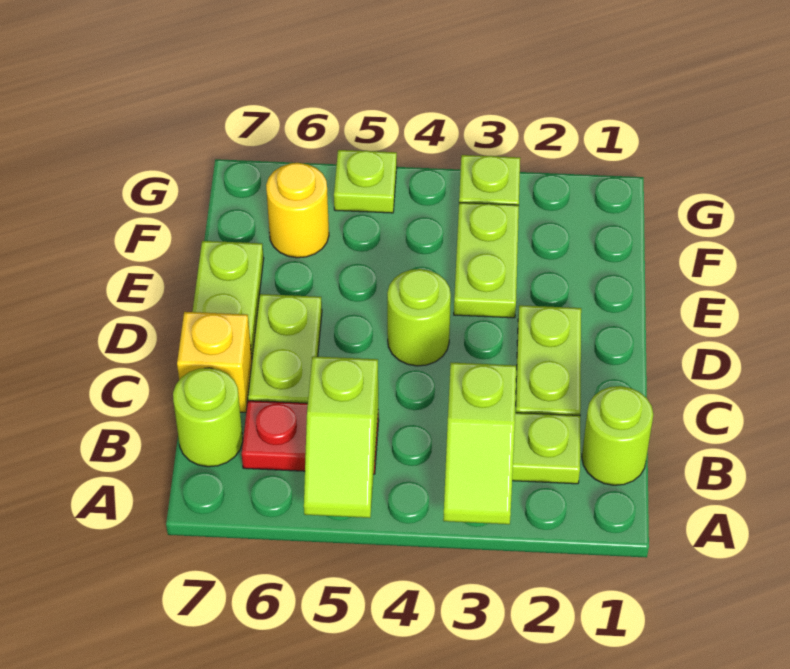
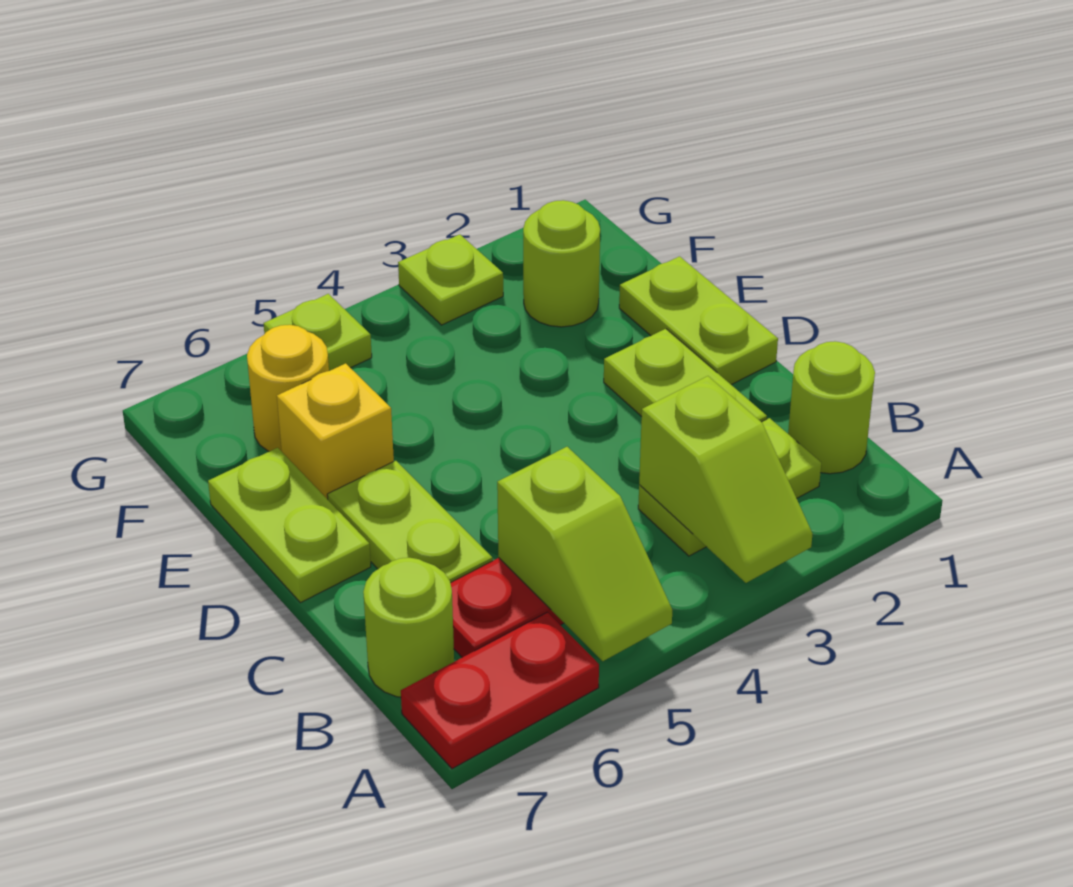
none -> red plate A6:A7 level 1
yellow brick C7 level 1 -> yellow brick E6 level 1
lime round brick D4 level 1 -> lime round brick F2 level 1
lime plate E3:F3 level 1 -> lime plate D1:E1 level 1

